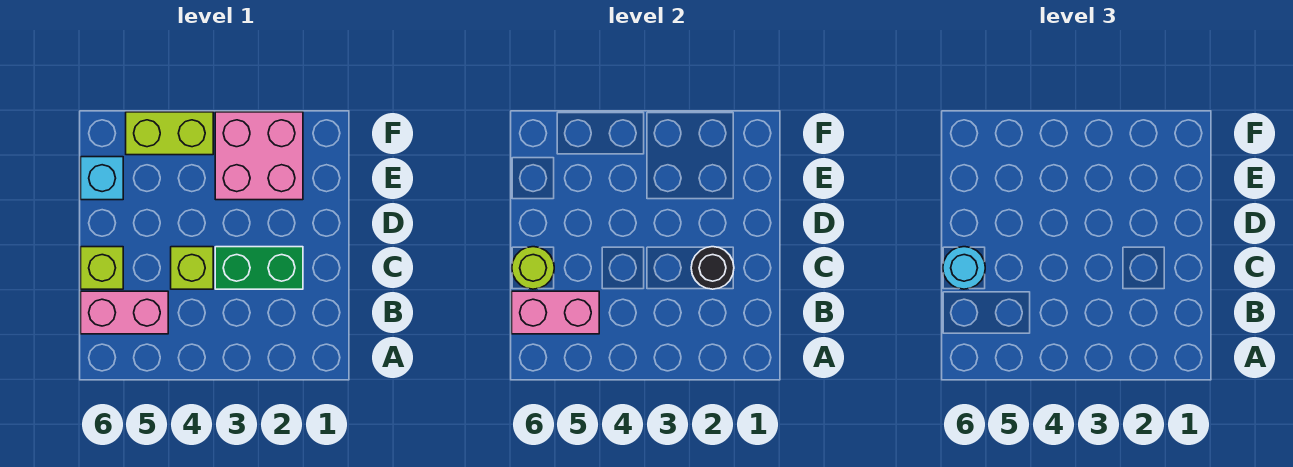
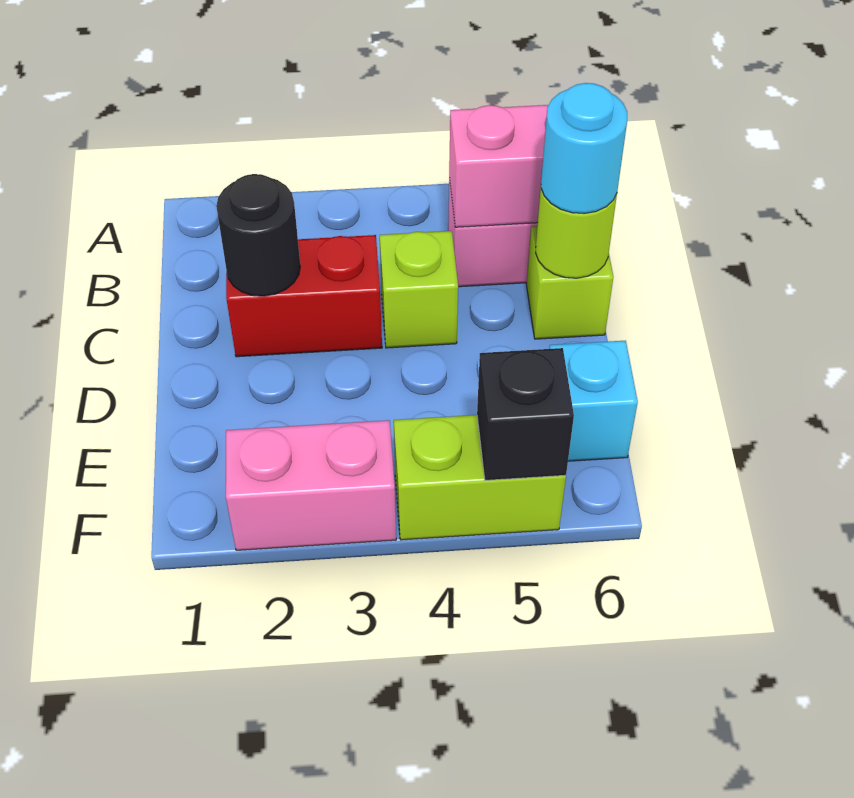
green brick C2:C3 level 1 -> red brick C2:C3 level 1
pink brick E2:F3 level 1 -> pink brick F2:F3 level 1
none -> black brick F5 level 2

